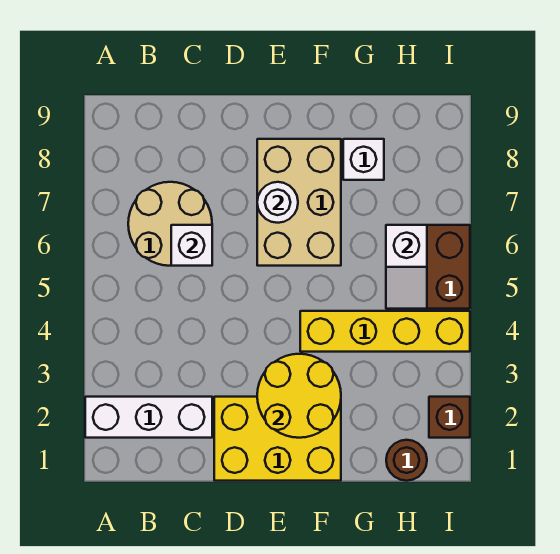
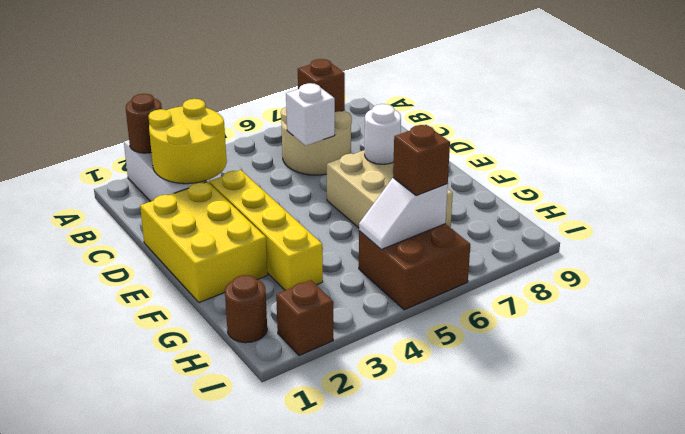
none -> brown round brick A2 level 2
none -> brown brick B7 level 2
yellow round brick E2:F3 level 2 -> yellow round brick B2:C3 level 2
tan brick E6:F8 level 1 -> tan brick E6:G7 level 1
yellow brick F4:I4 level 1 -> yellow brick D3:G3 level 1
white brick G8 level 1 -> none
none -> brown brick H6 level 3

